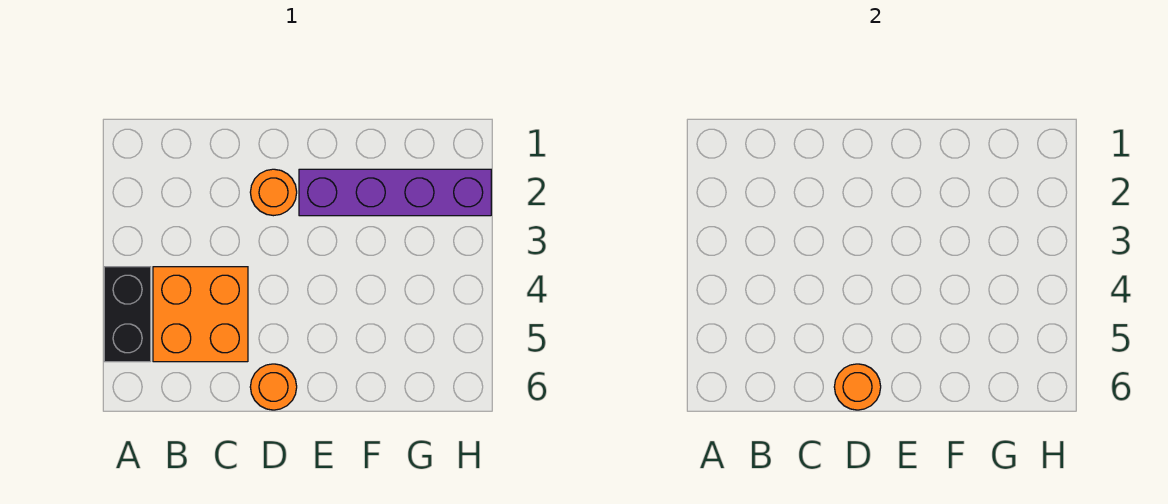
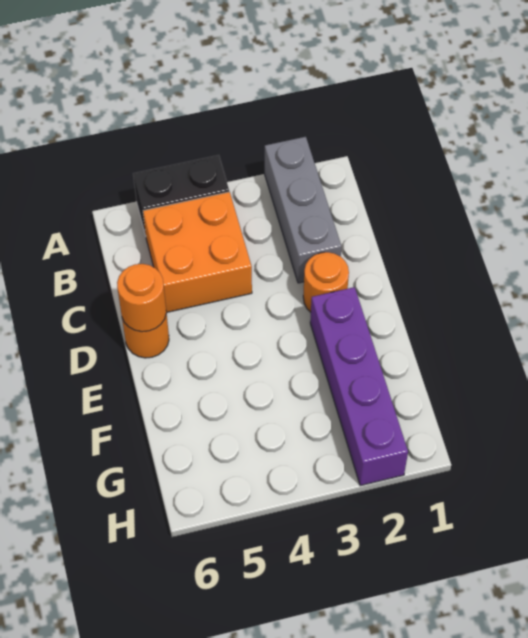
none -> grey brick A2:C2 level 1

